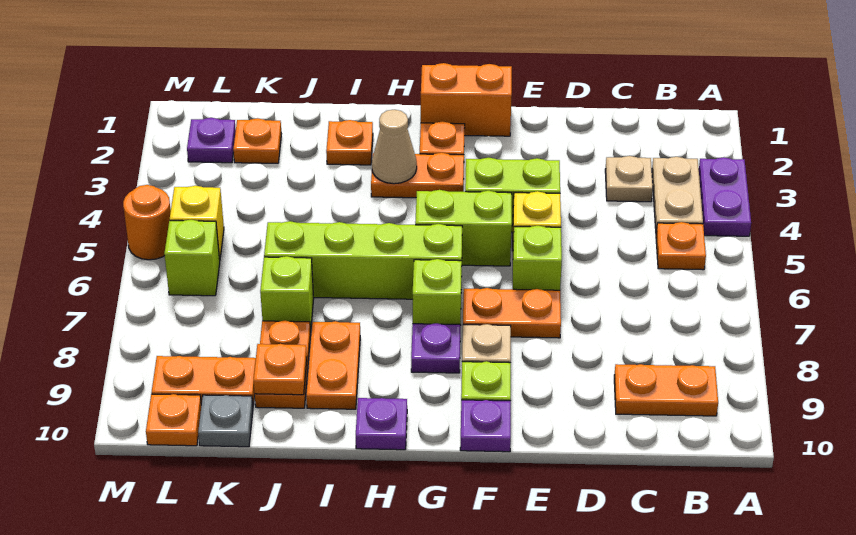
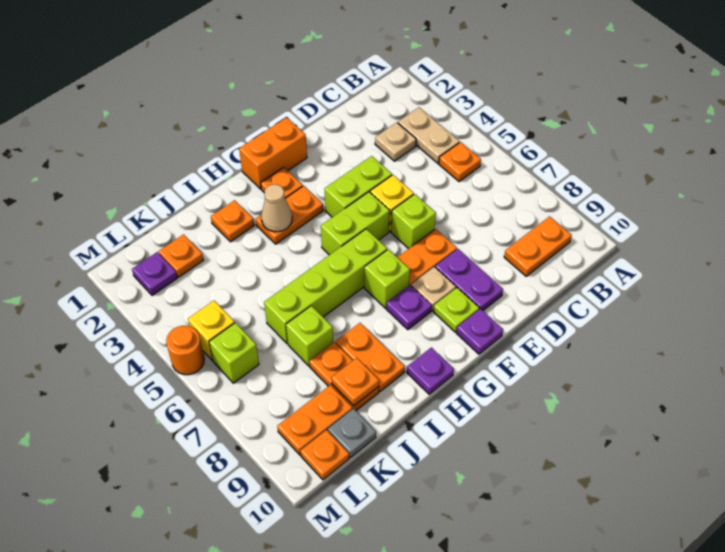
purple plate A3:A4 level 1 -> purple plate E8:E9 level 1

